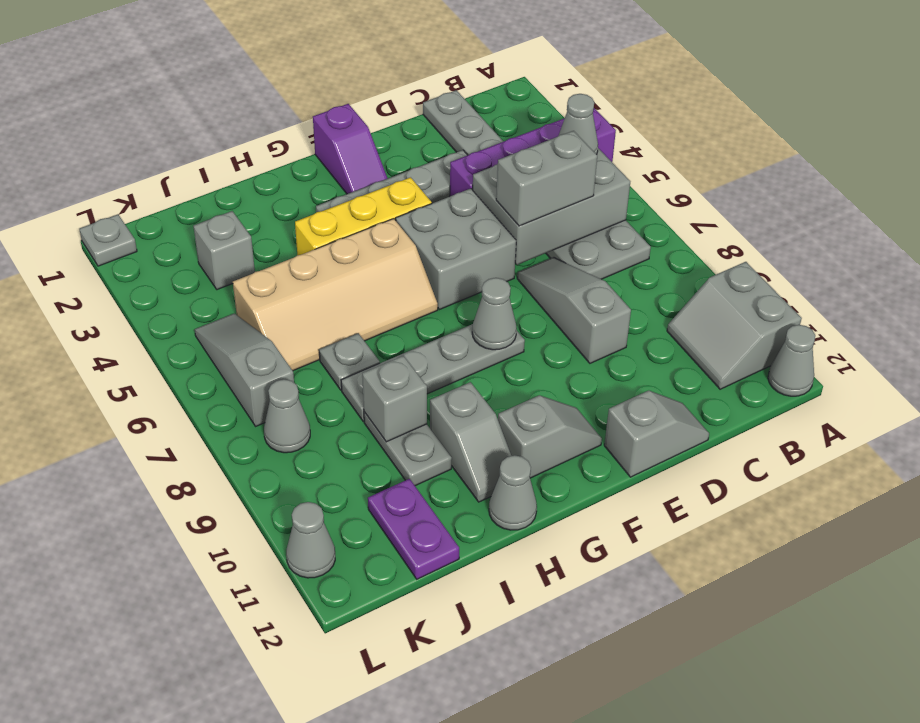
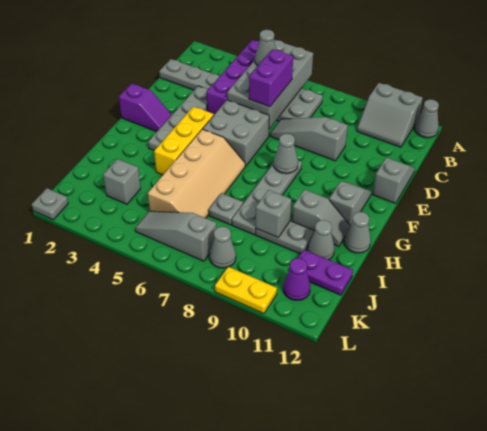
grey brick B5:D6 level 2 -> grey brick A5:D6 level 2
grey brick C6:D6 level 3 -> purple brick C6:D6 level 3
none -> purple cone K11 level 1
none -> yellow plate L9:L10 level 1
grey cone L11 level 1 -> grey cone I11 level 1

